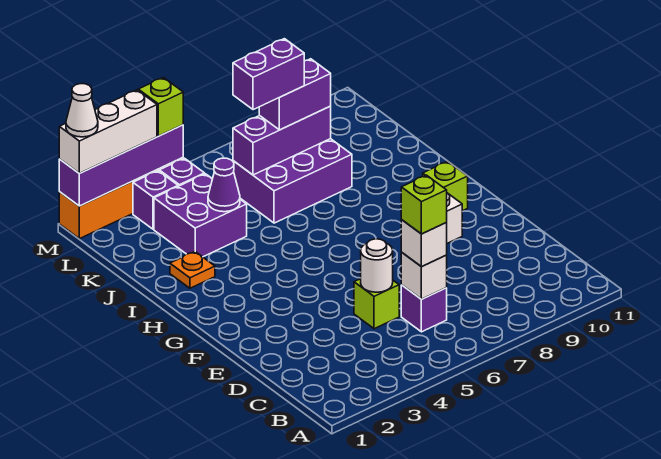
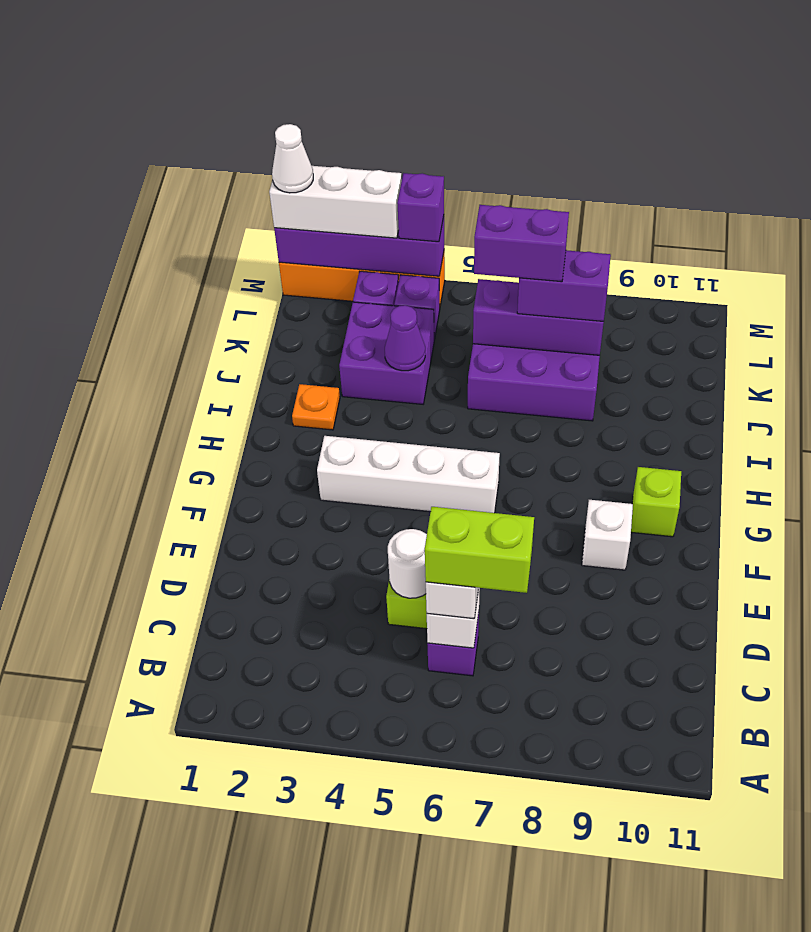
lime brick C6 level 4 -> lime brick C6:C7 level 4
none -> white brick G3:G6 level 1
lime brick M4 level 3 -> purple brick M4 level 3

